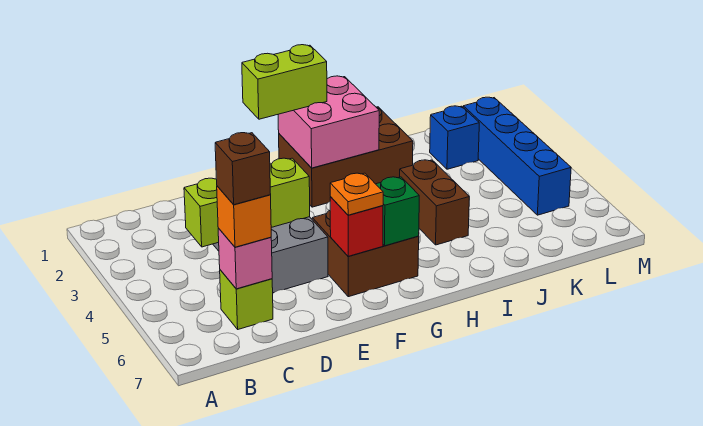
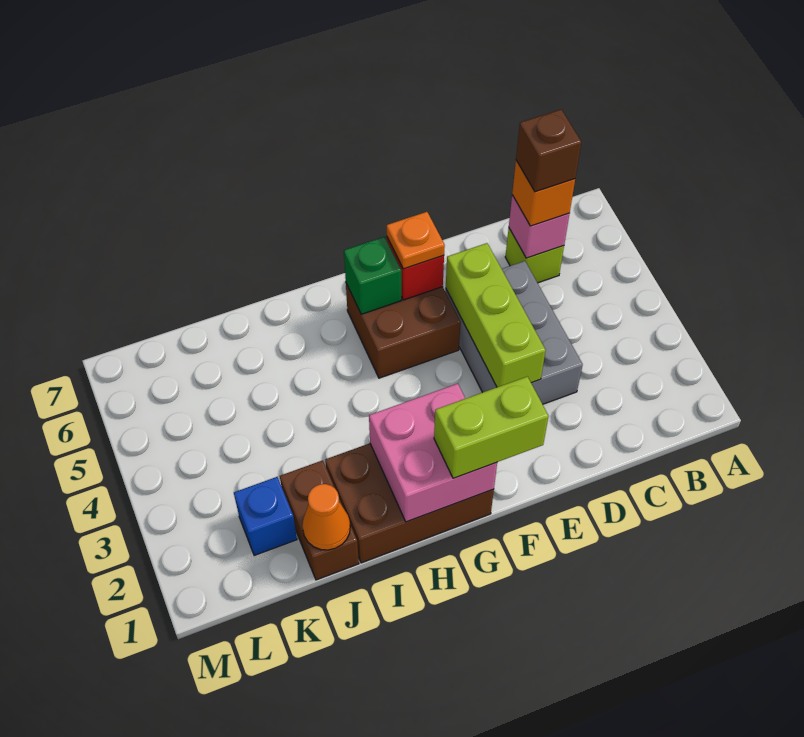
lime brick C4:E4 level 2 -> lime brick E3:E5 level 2
brown brick I4:I5 level 1 -> brown brick J1:J2 level 1
none -> orange cone J1 level 2
blue brick L2:L5 level 1 -> none

